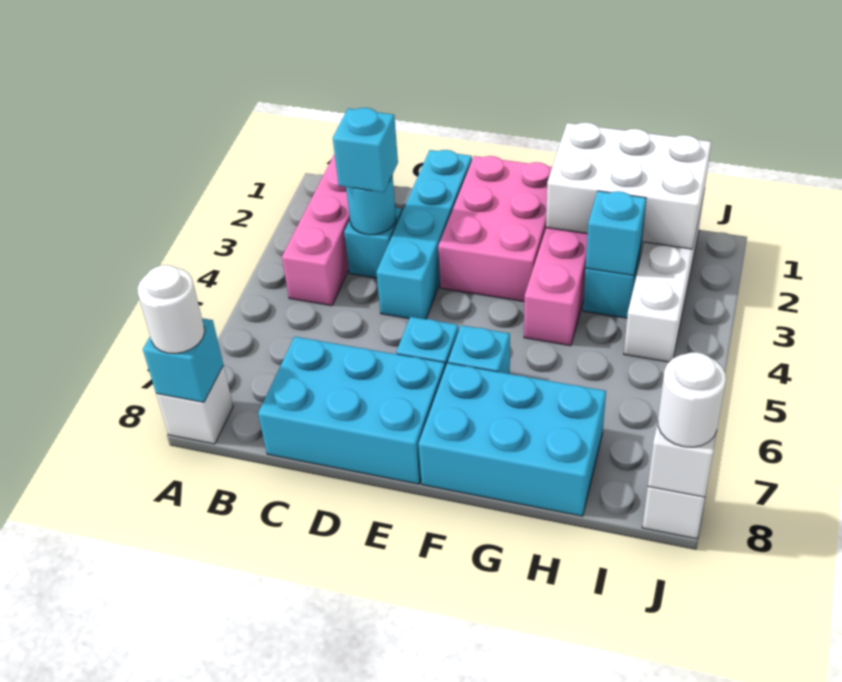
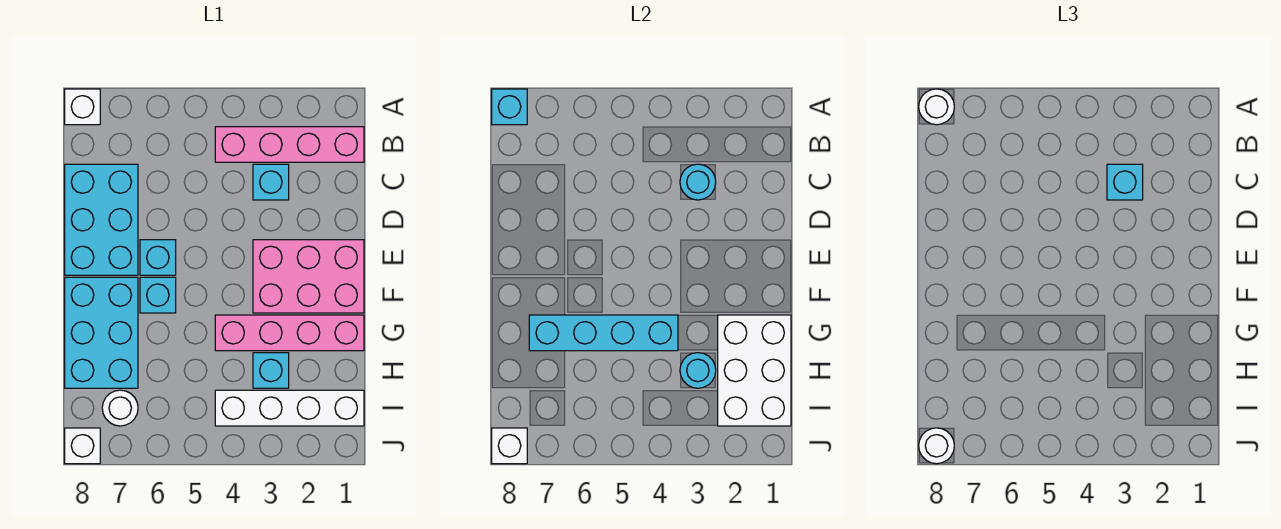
cyan brick D1:D4 level 1 -> cyan brick G4:G7 level 2
cyan brick H3 level 2 -> cyan round brick H3 level 2
none -> white round brick I7 level 1

